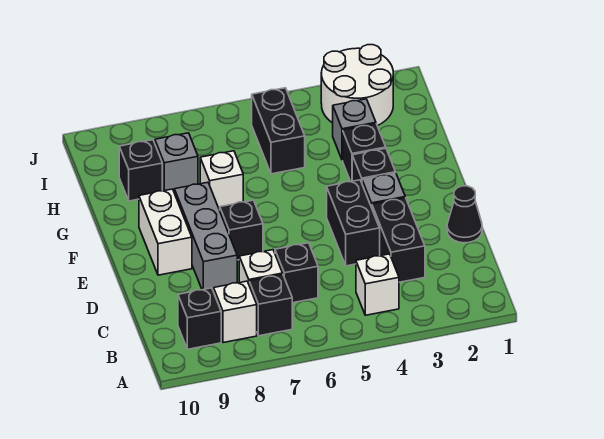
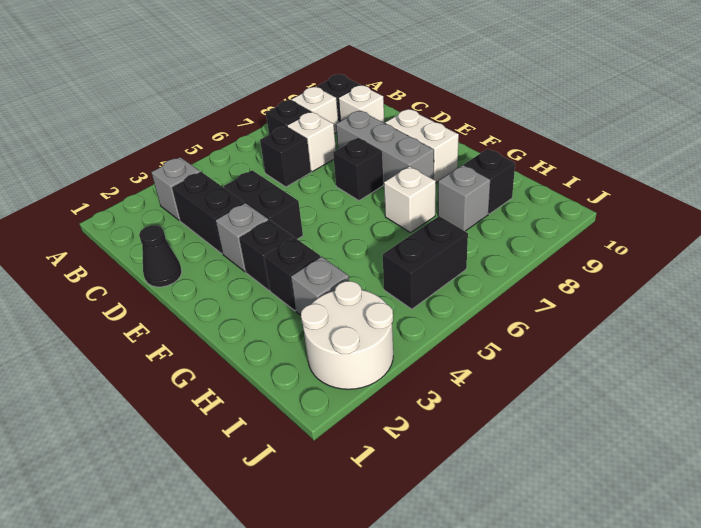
none -> grey brick B3 level 1
white brick B4 level 1 -> white brick C9 level 1
black brick H5:I5 level 1 -> black brick I5:I6 level 1

